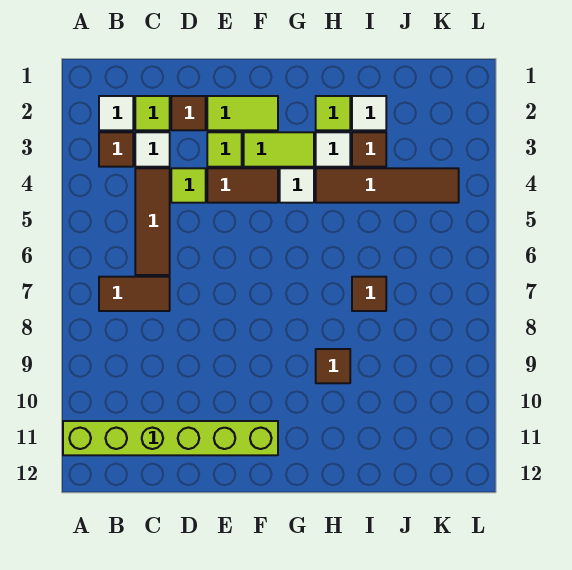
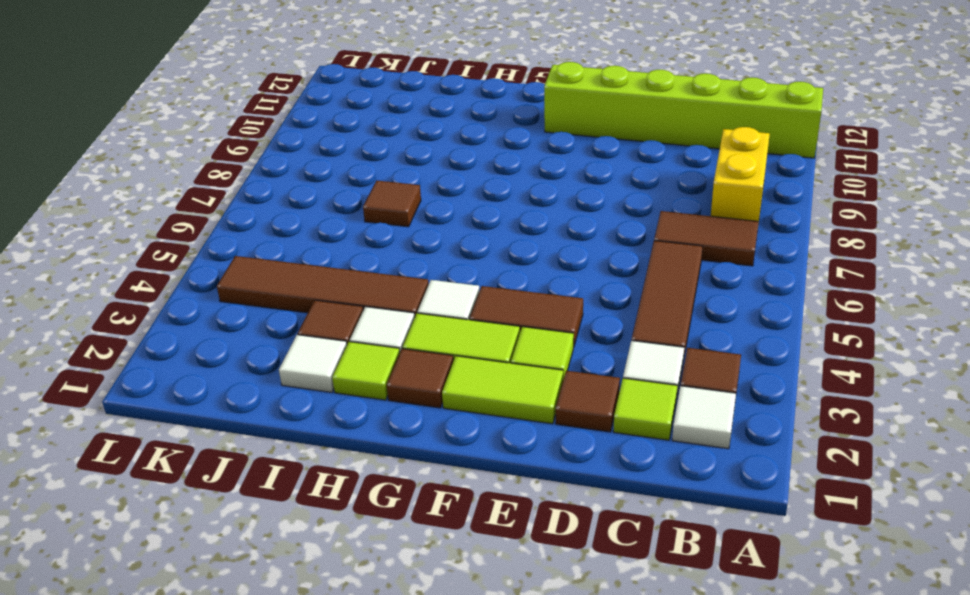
none -> yellow brick B8:B9 level 1
lime tile D4 level 1 -> none
brown tile H9 level 1 -> brown tile G2 level 1

